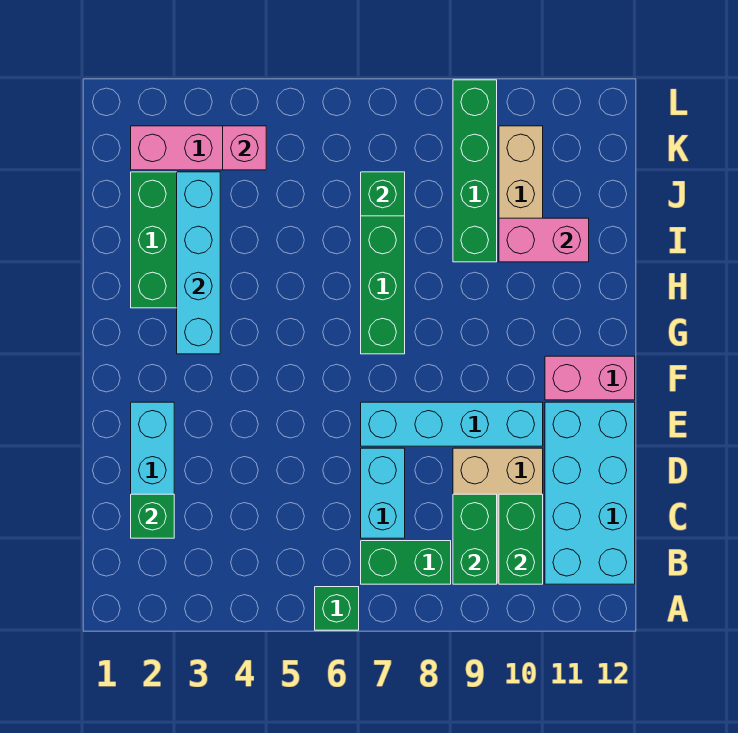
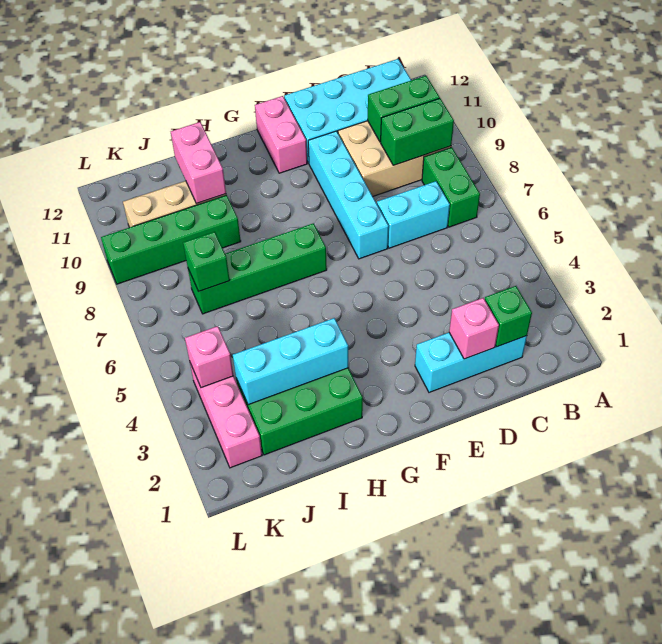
green brick A6 level 1 -> none
none -> pink brick D2 level 2
cyan brick G3:J3 level 2 -> cyan brick H3:J3 level 2

